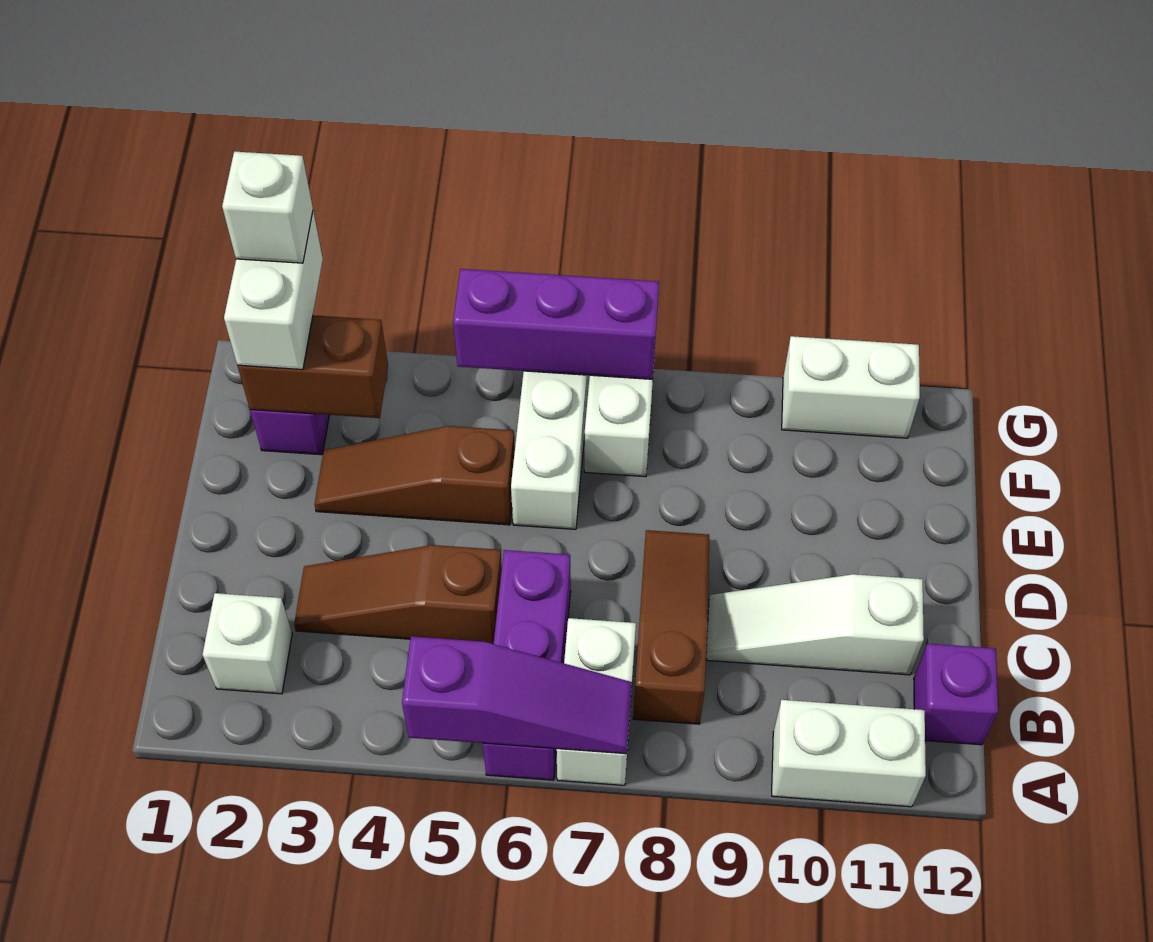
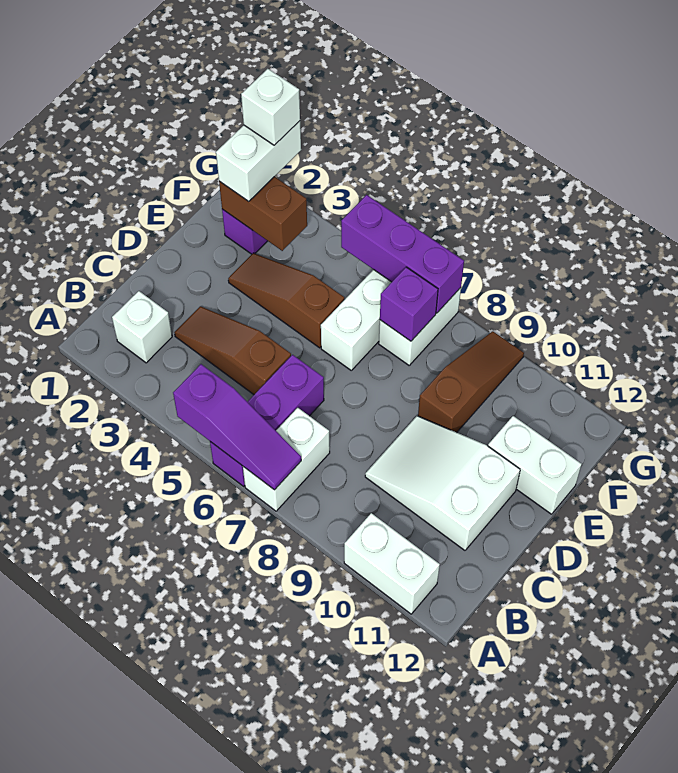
brown slope B8:D8 level 1 top B -> brown slope E9:G9 level 1 top E
purple brick B12 level 1 -> purple brick F7 level 2
white slope C9:C11 level 1 top 11 -> white slope C9:D11 level 1 top 11
white brick G10:G11 level 1 -> white brick E11:E12 level 1

